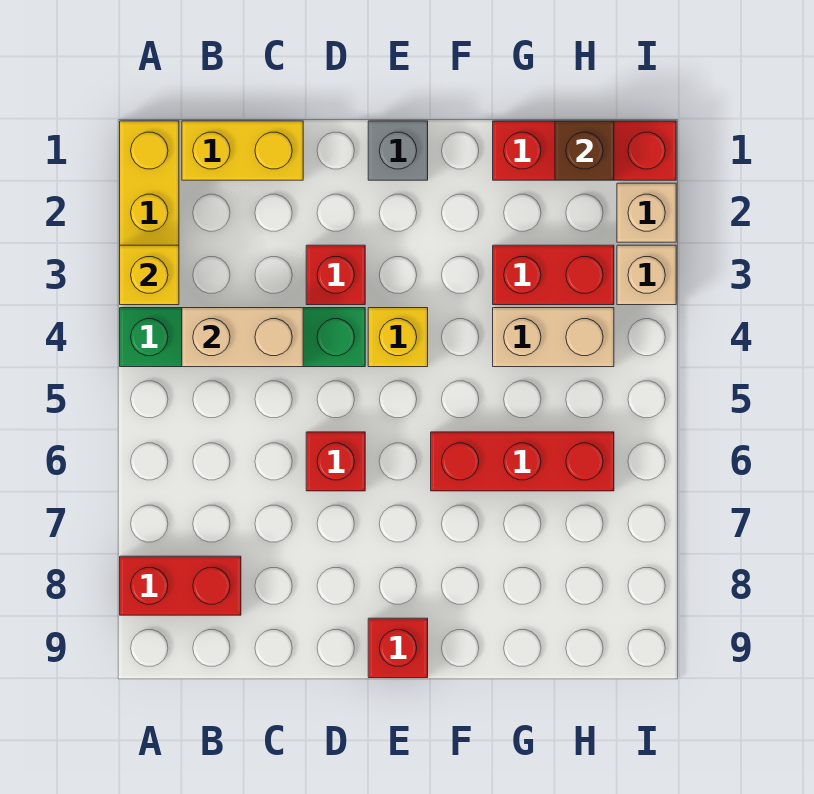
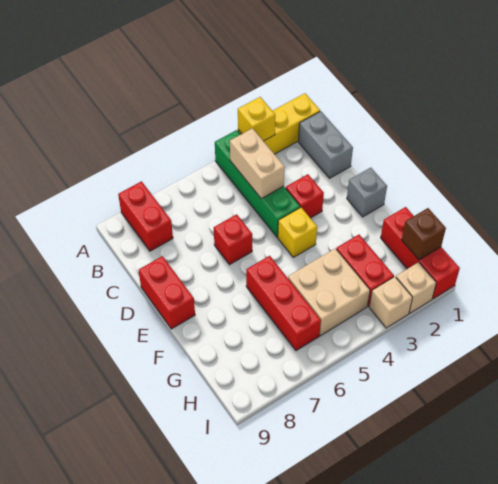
yellow brick B1:C1 level 1 -> grey brick B1:C1 level 1
red brick E9 level 1 -> red brick D9:E9 level 1
tan brick G4:H4 level 1 -> tan brick G4:H5 level 1

